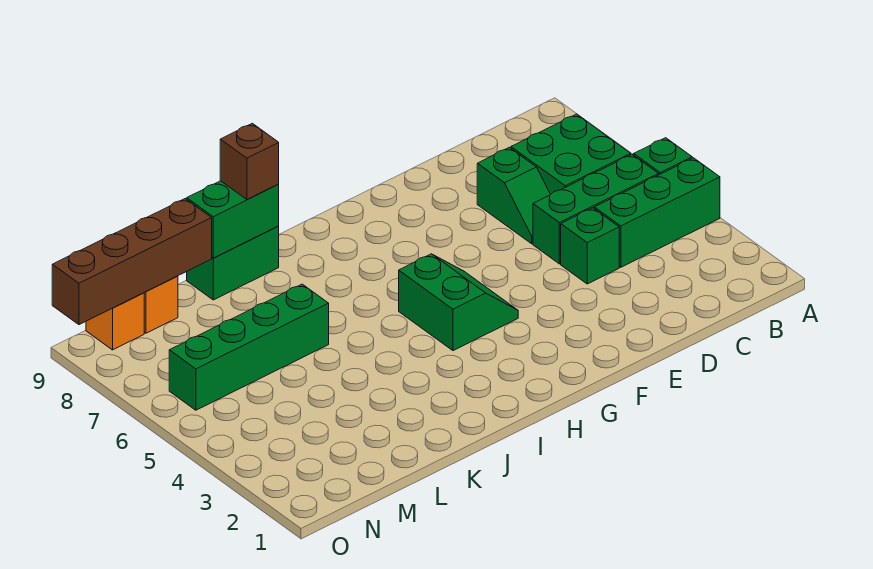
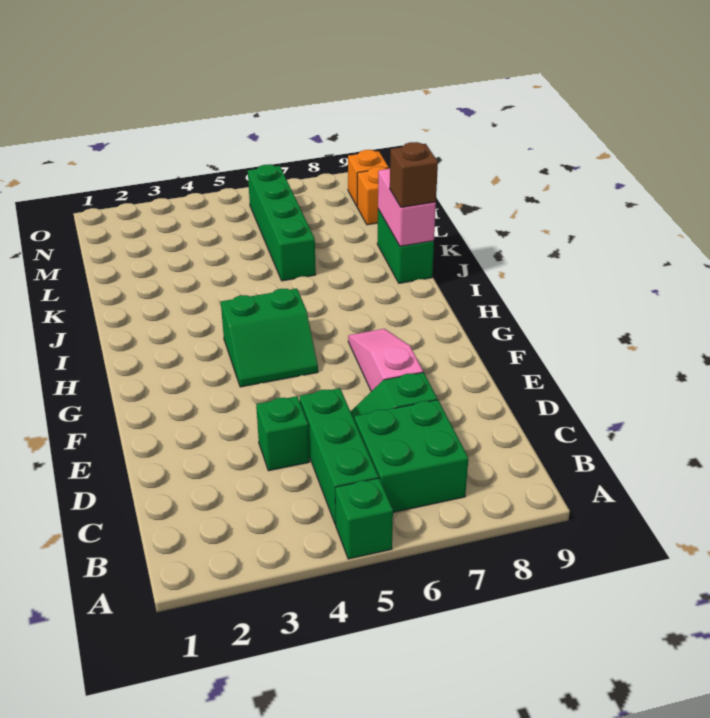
green brick A4:C4 level 1 -> none
none -> pink slope E7:G7 level 1 top E
green brick J9:K9 level 2 -> pink brick J9:K9 level 2
brown brick L9:O9 level 2 -> none

